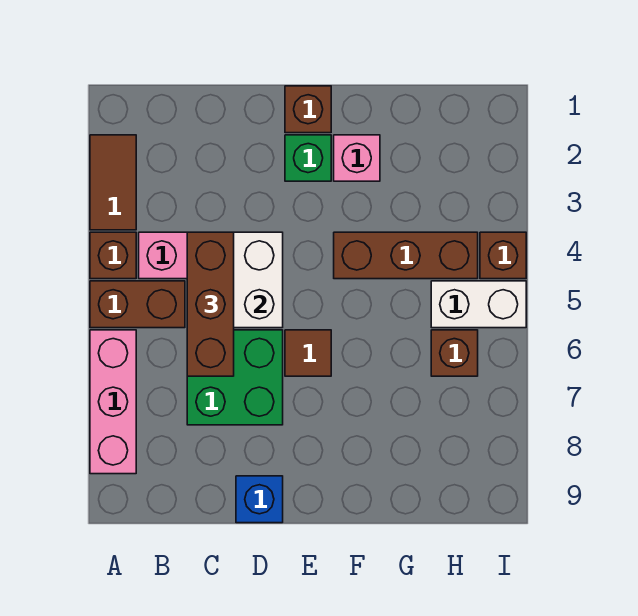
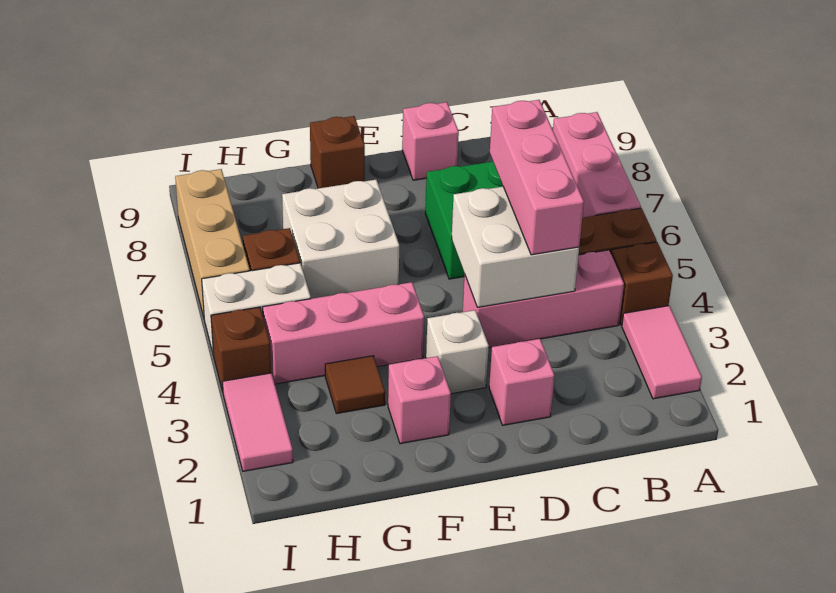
brown tile A2:A3 level 1 -> pink tile A2:A3 level 1
brown brick C4:C6 level 3 -> pink brick C4:C6 level 3
none -> pink brick D2 level 1
blue brick D9 level 1 -> pink brick D9 level 1
brown brick E1 level 1 -> brown brick F9 level 1
green brick E2 level 1 -> none
none -> white brick E3 level 1
brown tile E6 level 1 -> brown tile G3 level 1
brown brick F4:H4 level 1 -> pink brick F4:H4 level 1
none -> white brick F6:G7 level 1
none -> pink tile I2:I3 level 1
none -> tan brick I6:I8 level 1

